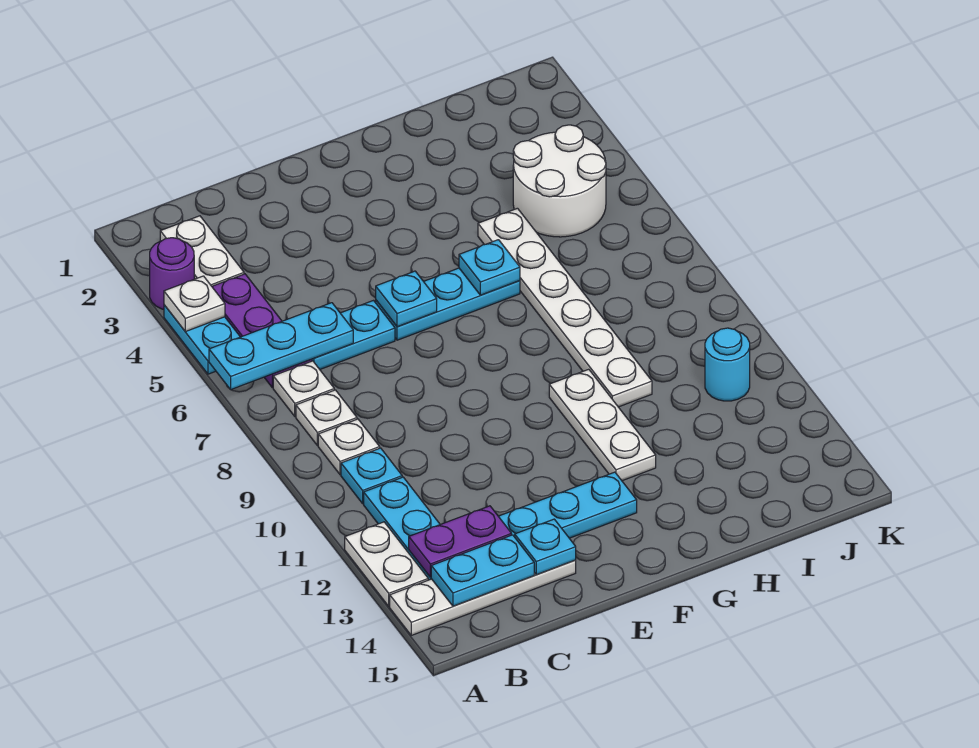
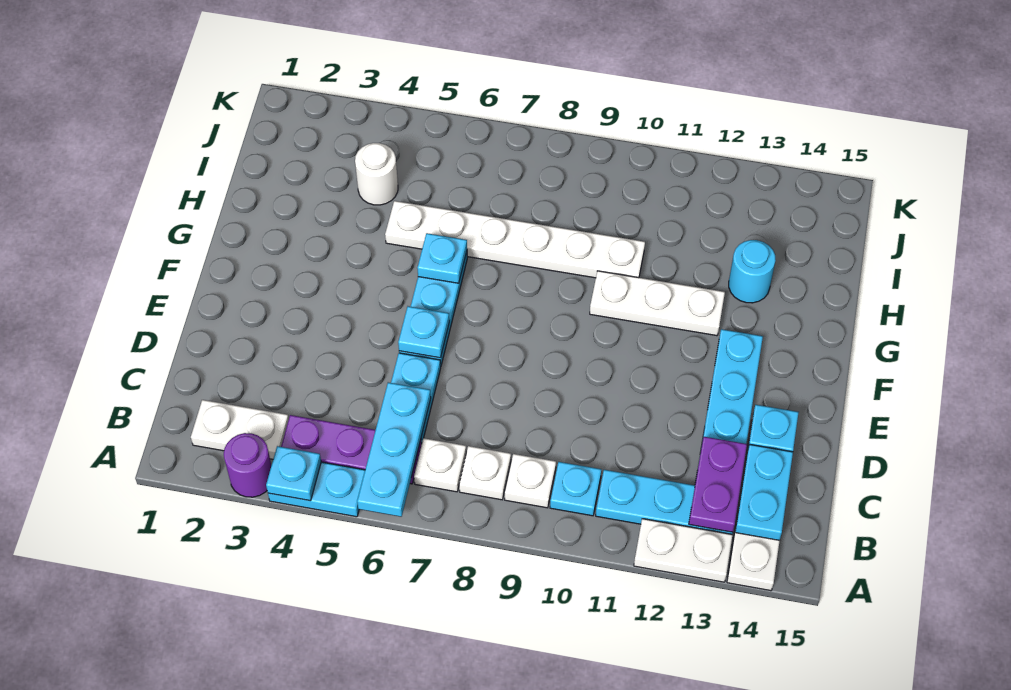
white plate A4 level 2 -> cyan plate A4 level 2
white round brick I4:J5 level 1 -> white round brick I4 level 1
cyan round brick J11 level 1 -> cyan round brick H13 level 1

